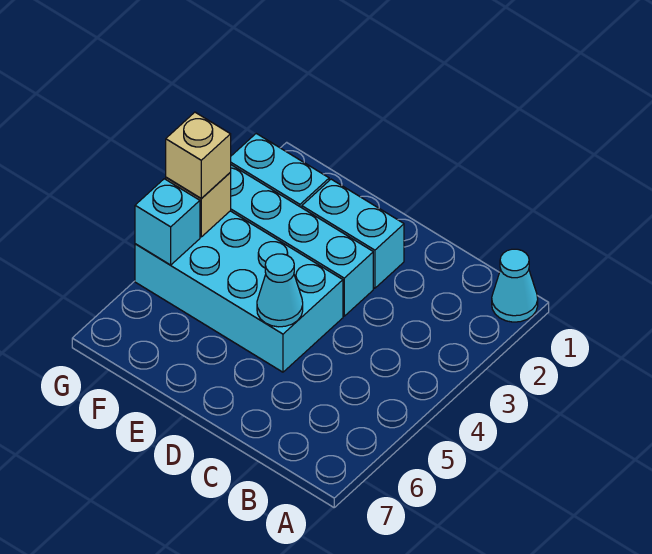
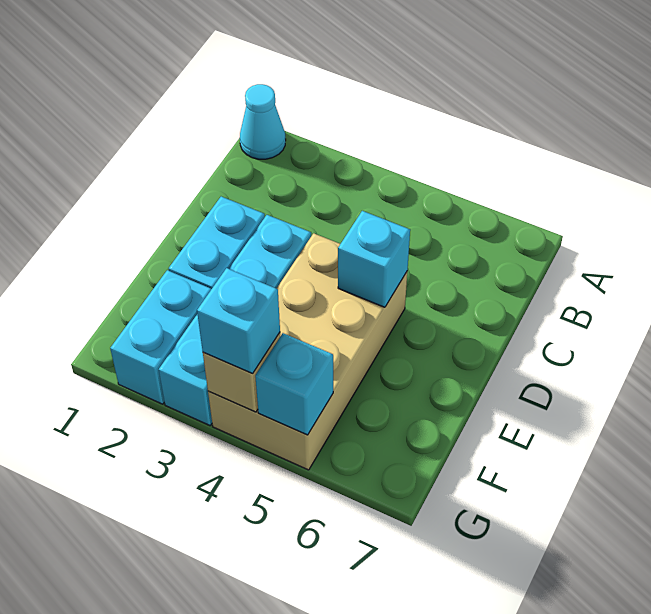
cyan brick D4:G5 level 1 -> tan brick D4:G5 level 1
cyan cone D5 level 2 -> cyan brick D5 level 2
tan brick G4 level 3 -> cyan brick G4 level 3

